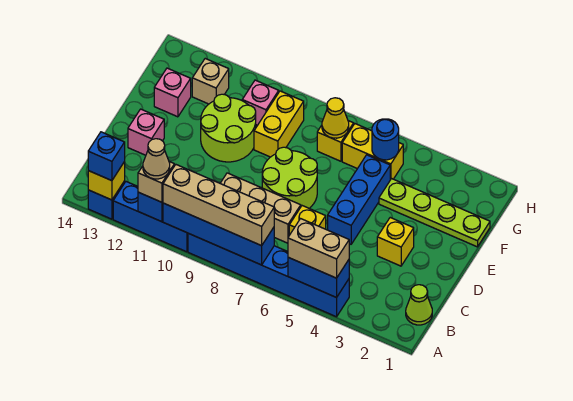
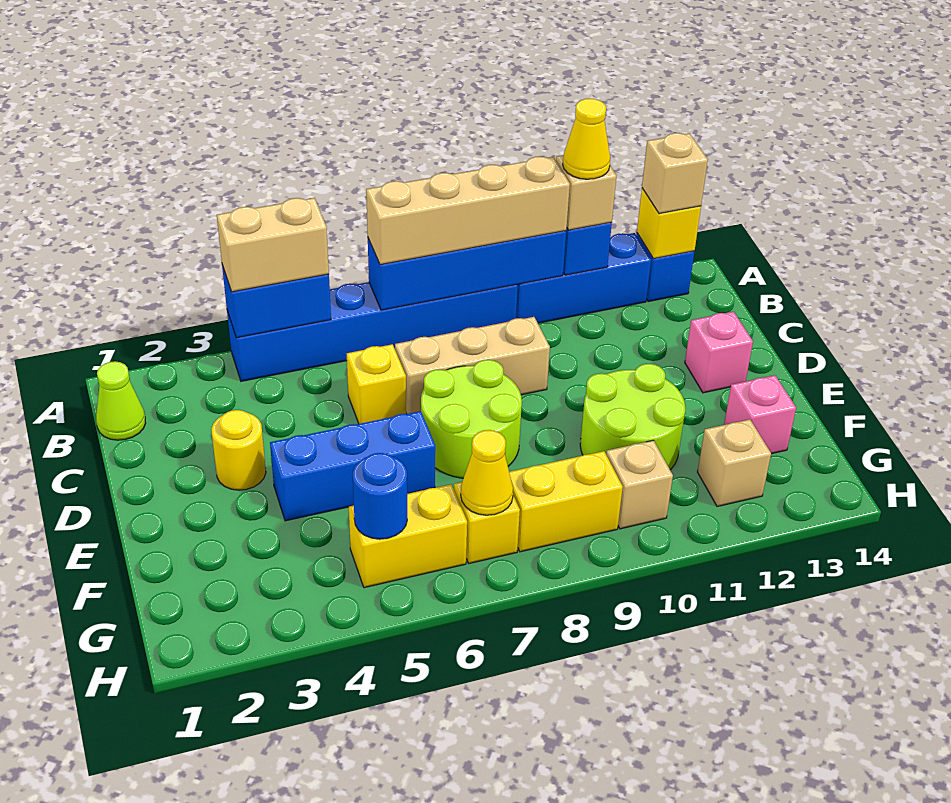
tan cone A11 level 4 -> yellow cone A11 level 4
blue brick A13 level 3 -> tan brick A13 level 3
yellow brick D3 level 1 -> yellow round brick D3 level 1
blue brick D5:F5 level 1 -> blue brick E4:E6 level 1
lime plate F1:F4 level 1 -> none
yellow brick F9:G9 level 1 -> yellow brick G8:G9 level 1
pink brick G10 level 1 -> tan brick G10 level 1

